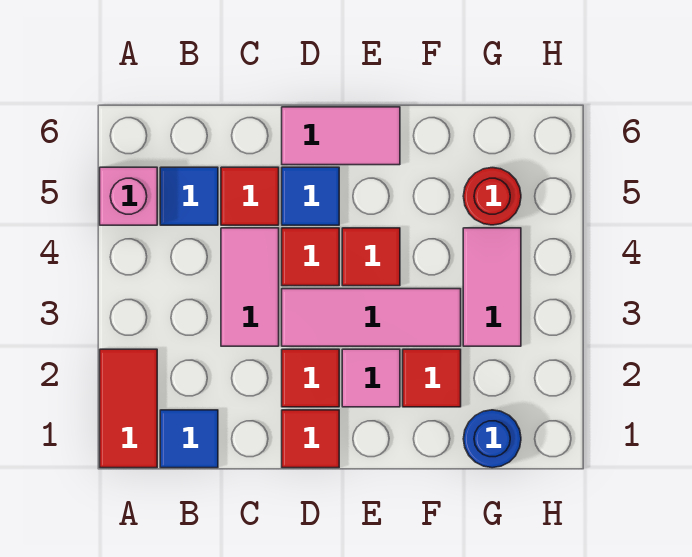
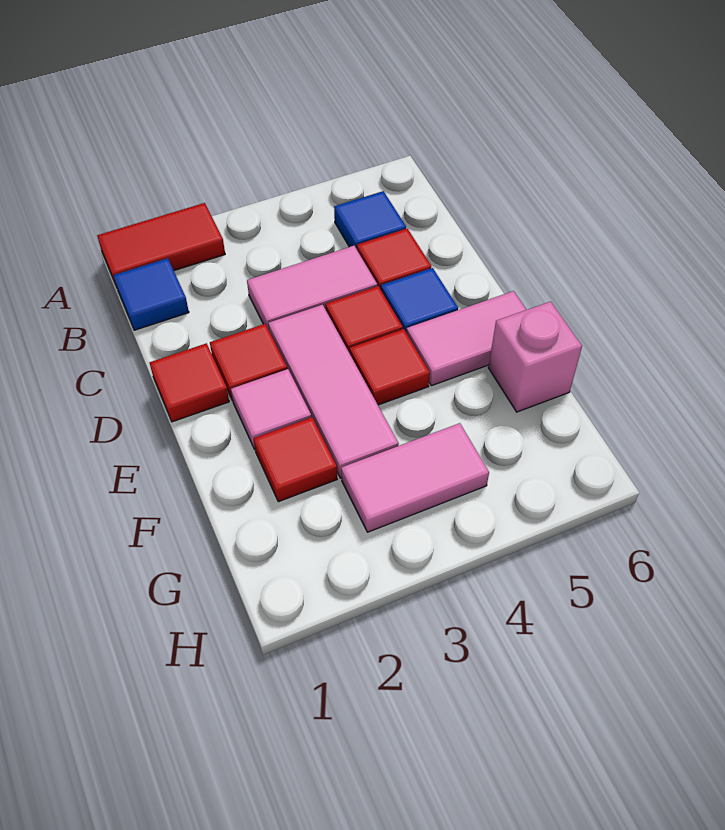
pink brick A5 level 1 -> pink brick F6 level 1
pink tile D6:E6 level 1 -> pink tile E5:E6 level 1
blue round brick G1 level 1 -> none
red round brick G5 level 1 -> none

